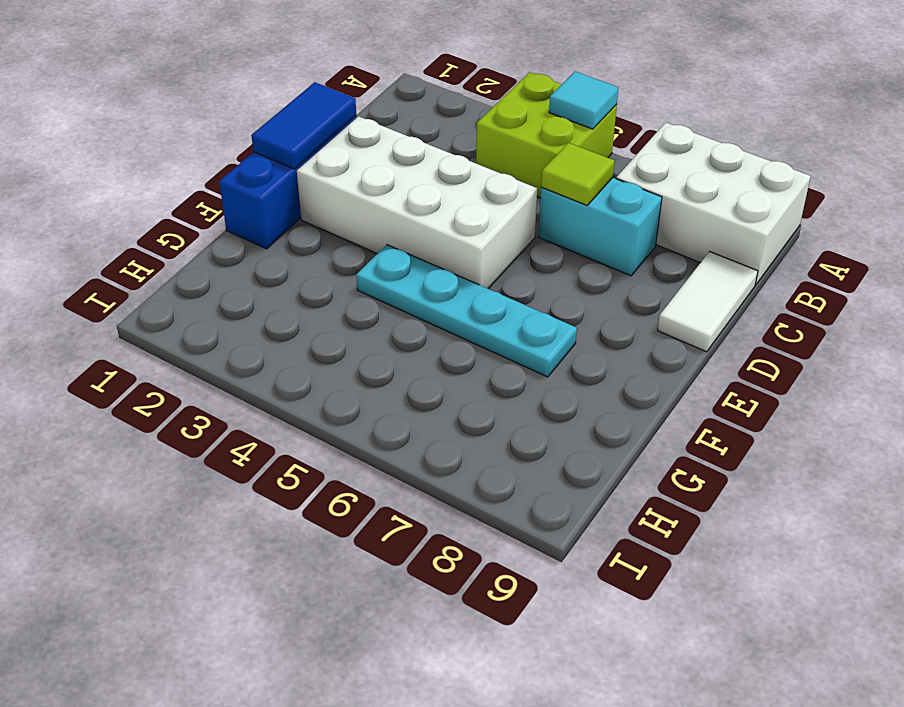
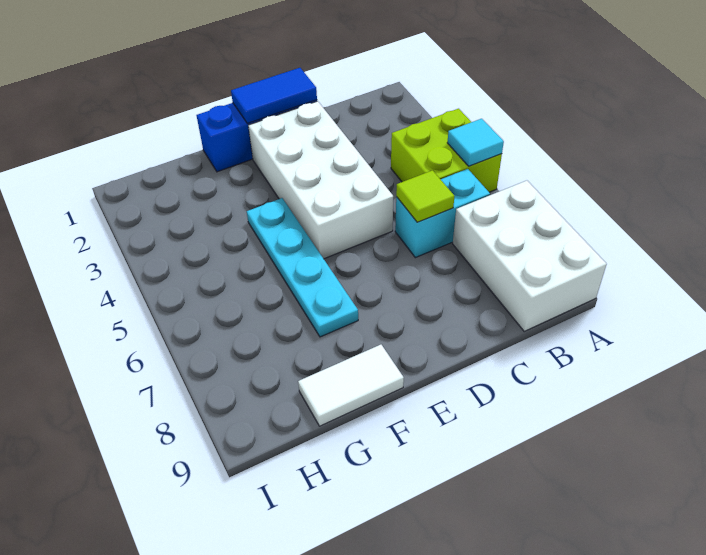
cyan brick C6:C7 level 1 -> cyan brick B6:C6 level 1
white tile C9:D9 level 1 -> white tile F9:G9 level 1

